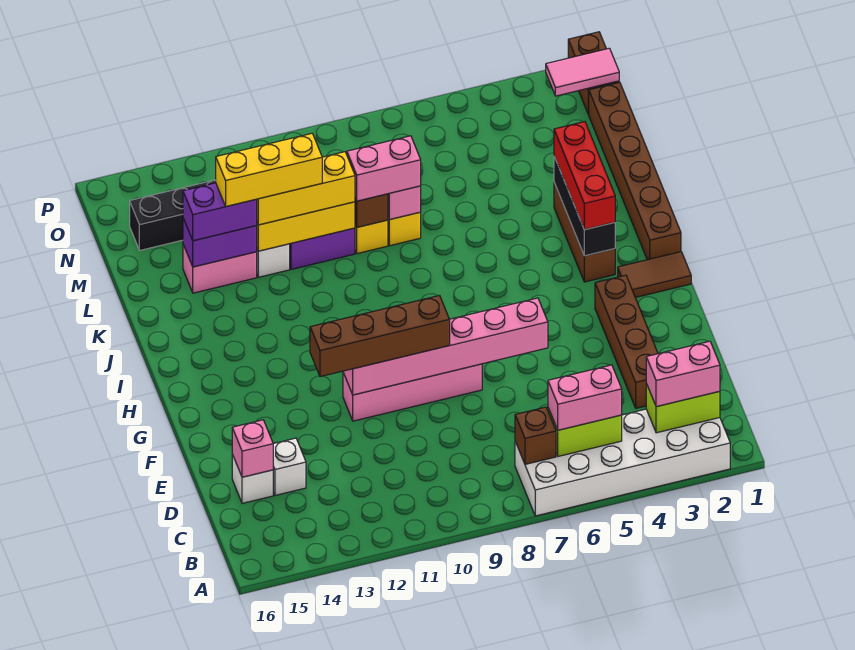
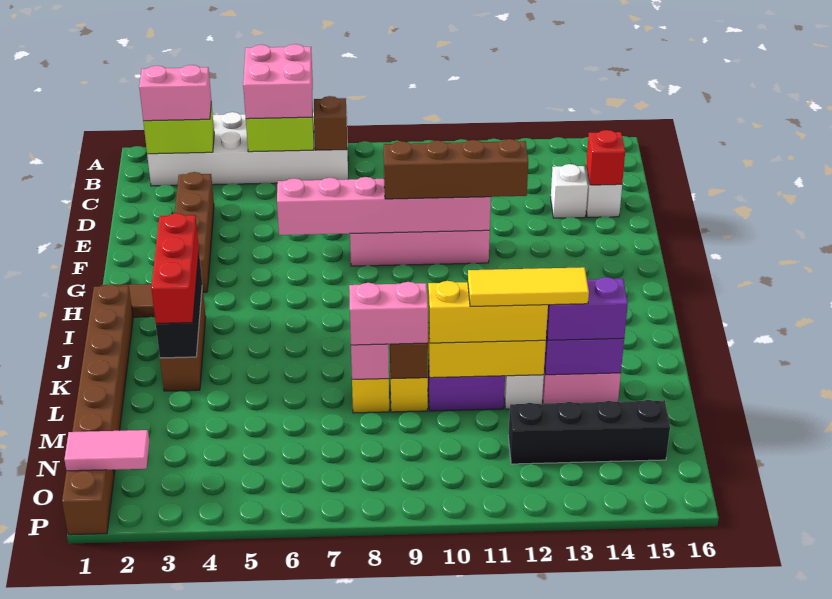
pink brick B5:B6 level 3 -> pink brick A5:B6 level 3
pink brick D15 level 2 -> red brick D15 level 2
yellow brick L11:L13 level 4 -> yellow tile L11:L13 level 4

